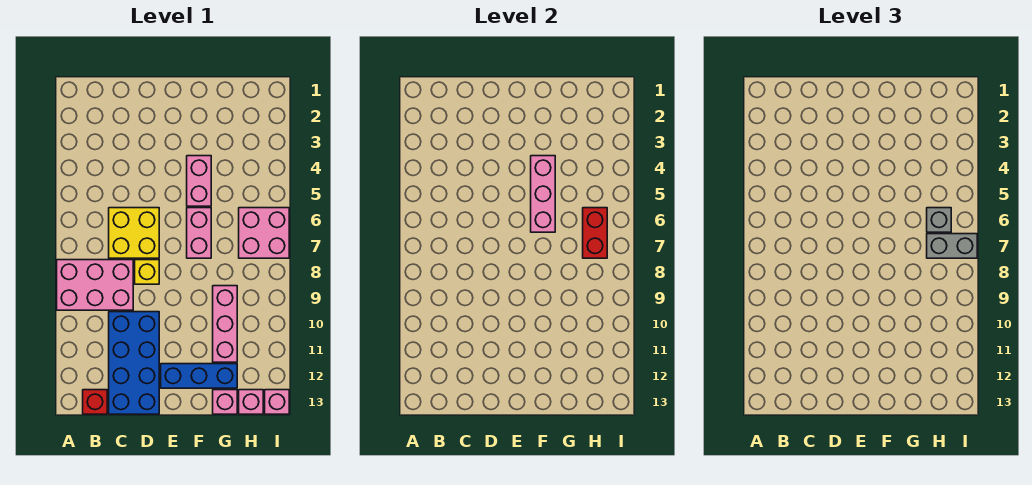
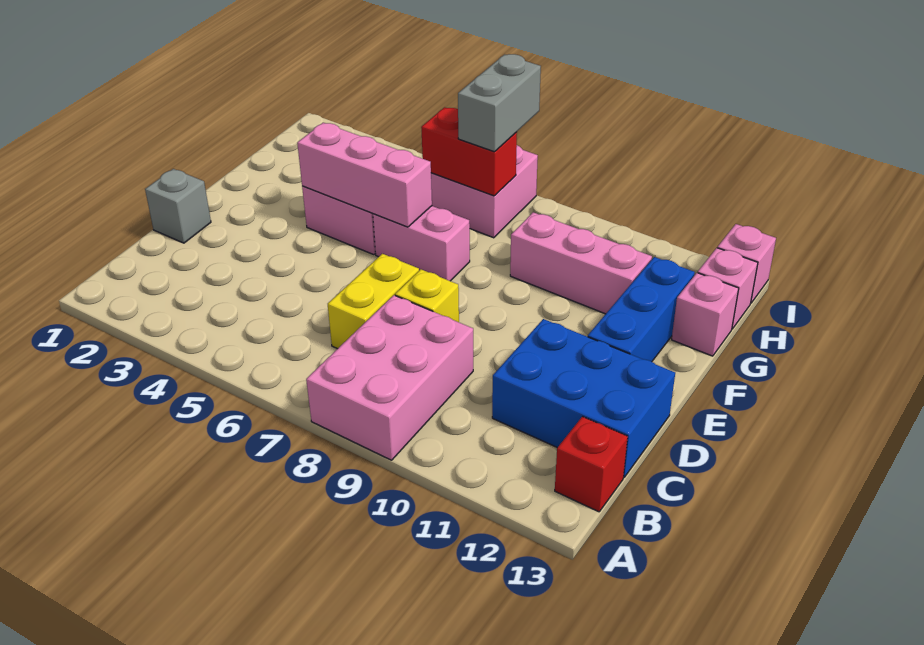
yellow brick C6:D7 level 1 -> yellow brick C7:D7 level 1
blue brick C10:D13 level 1 -> blue brick C11:D13 level 1
grey brick H6 level 3 -> grey brick D1 level 1

